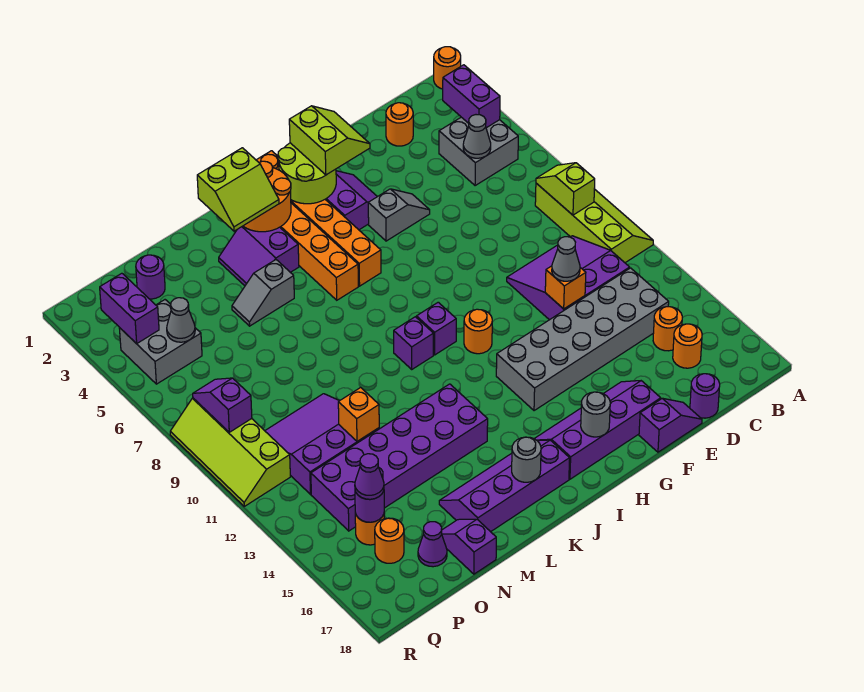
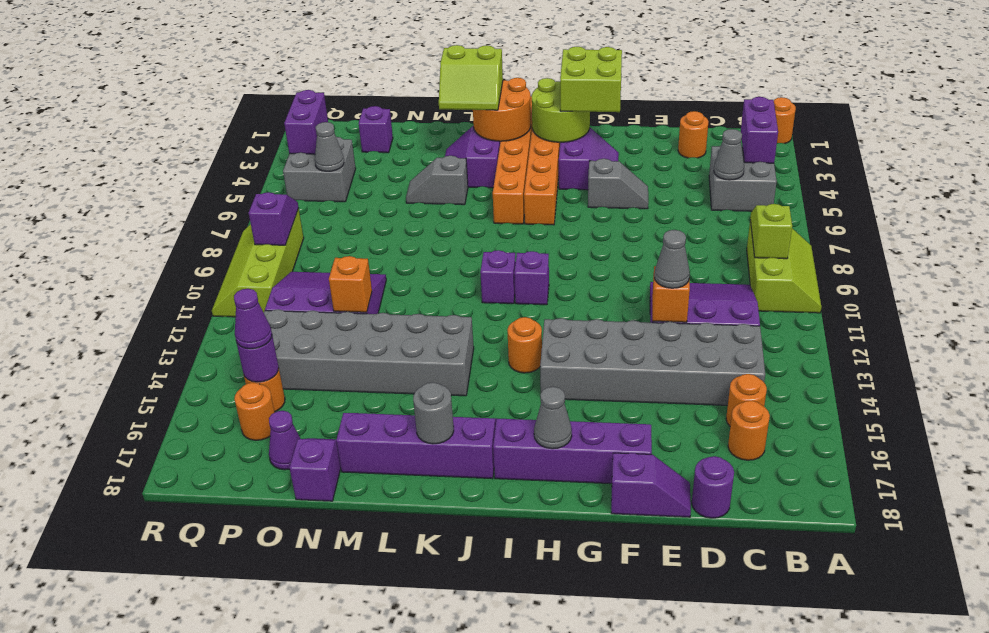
lime slope A8:B11 level 1 top B -> lime slope A8:B10 level 1 top B
lime slope G2:H3 level 3 top H -> lime brick G2:H3 level 3
orange round brick H11 level 1 -> orange round brick I13 level 1
grey round brick H17 level 2 -> grey cone H17 level 2
purple brick K13:P14 level 1 -> grey brick K13:P14 level 1
purple round brick O2 level 1 -> purple brick O2 level 1

